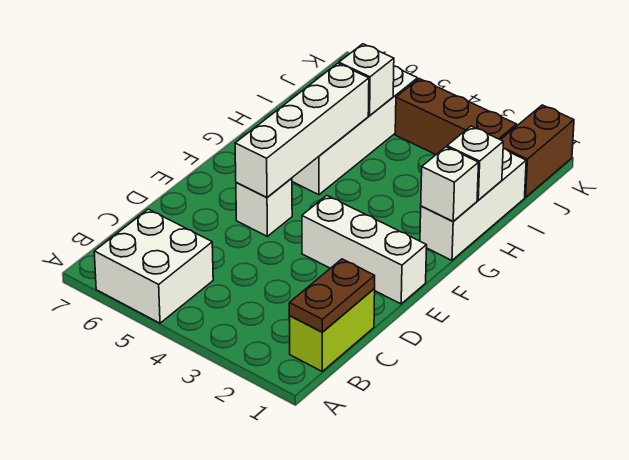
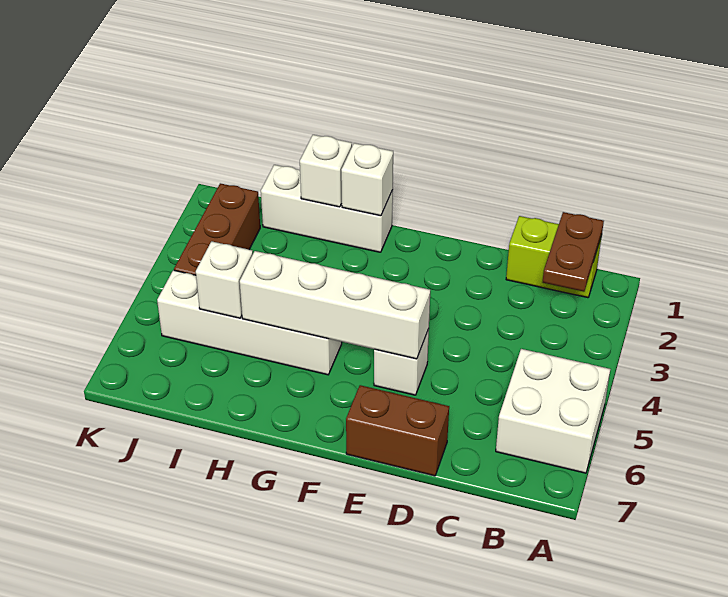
brown plate B1:C1 level 2 -> brown plate B1:B2 level 2
white brick E1:E3 level 1 -> none
brown brick J1:K1 level 1 -> brown brick D7:E7 level 1

